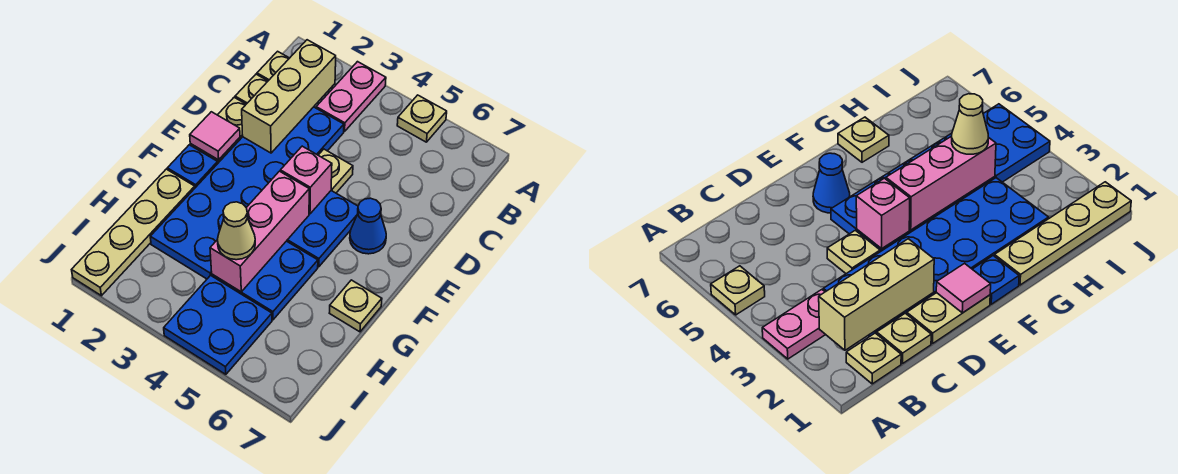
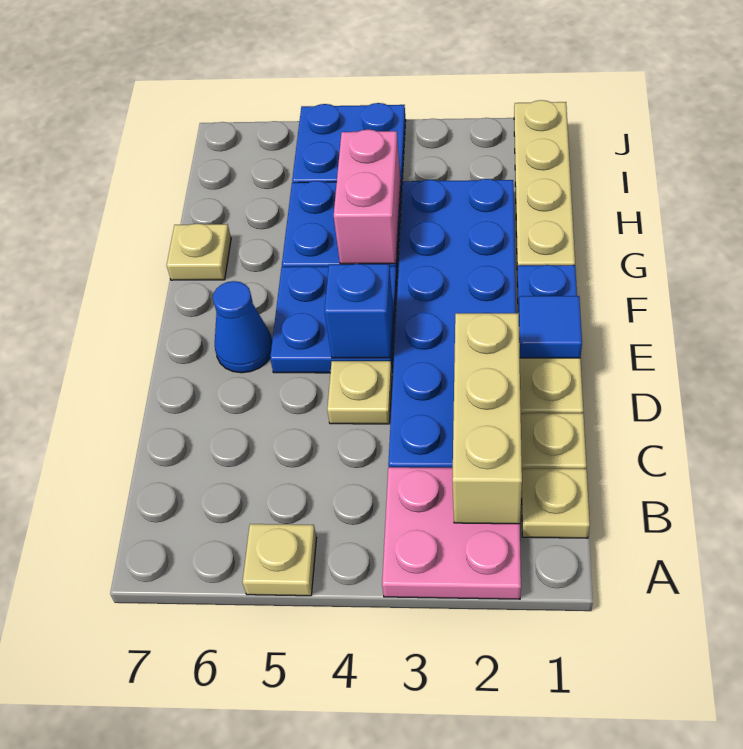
pink plate A3:B3 level 1 -> pink plate A2:B3 level 1
pink tile E1 level 2 -> blue tile E1 level 2
pink brick E4 level 2 -> blue brick E4 level 2
pink brick F4:H4 level 2 -> pink brick G4:H4 level 2
tan cone H4 level 3 -> none

